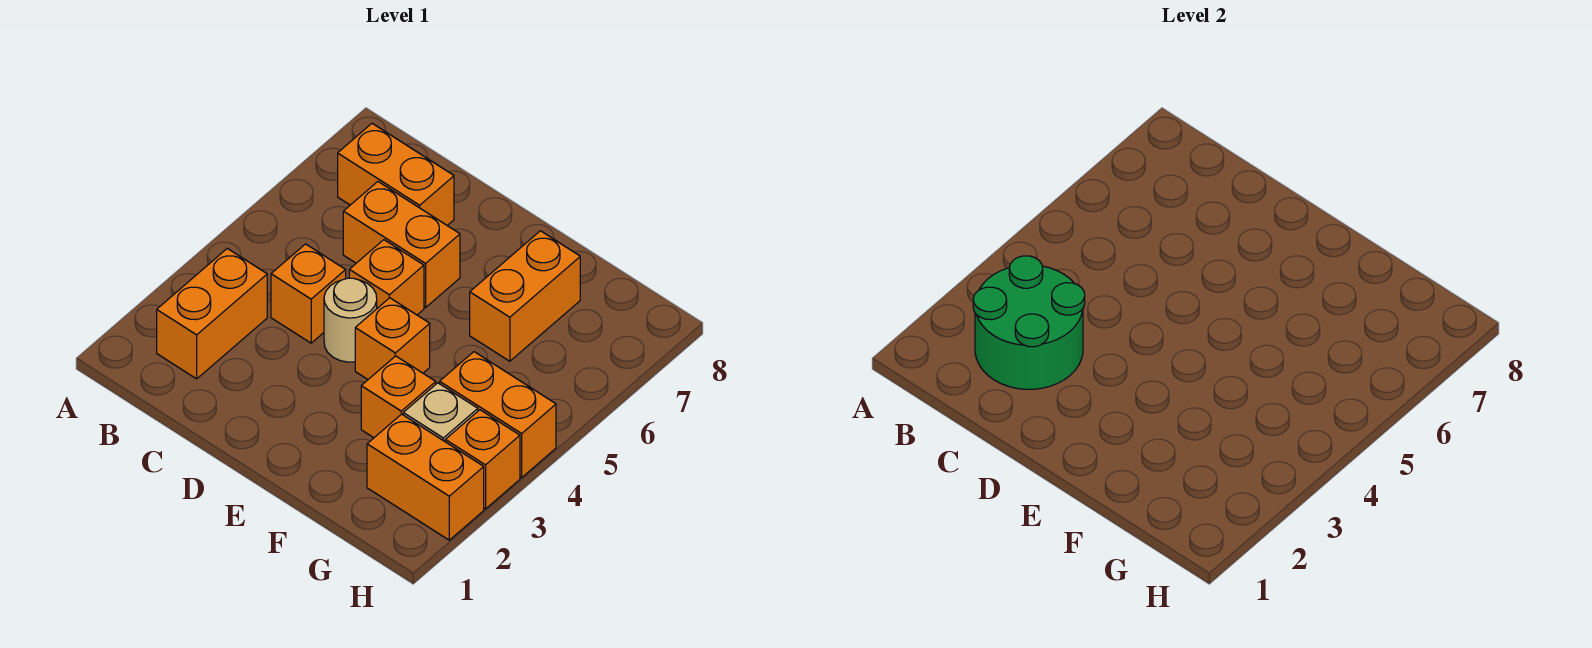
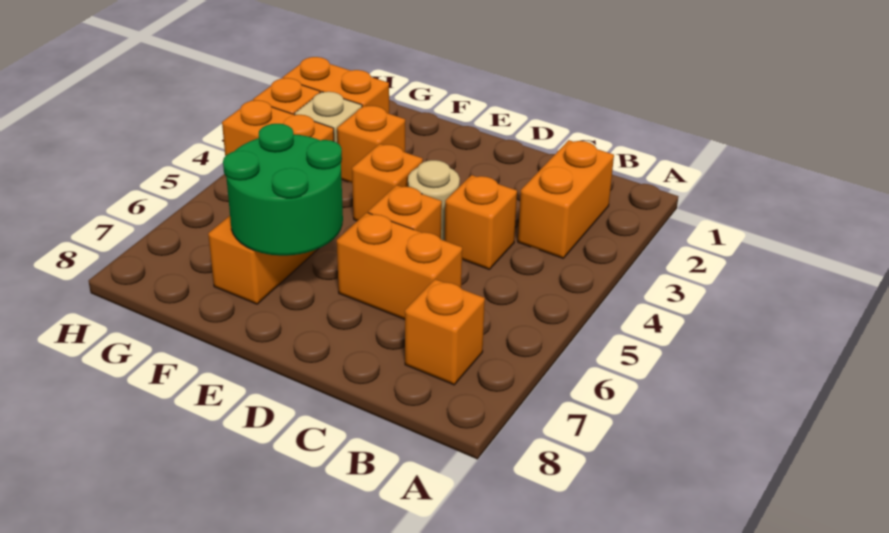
green round brick B2:C3 level 2 -> green round brick E6:F7 level 2
orange brick B7:C7 level 1 -> orange brick B7 level 1

